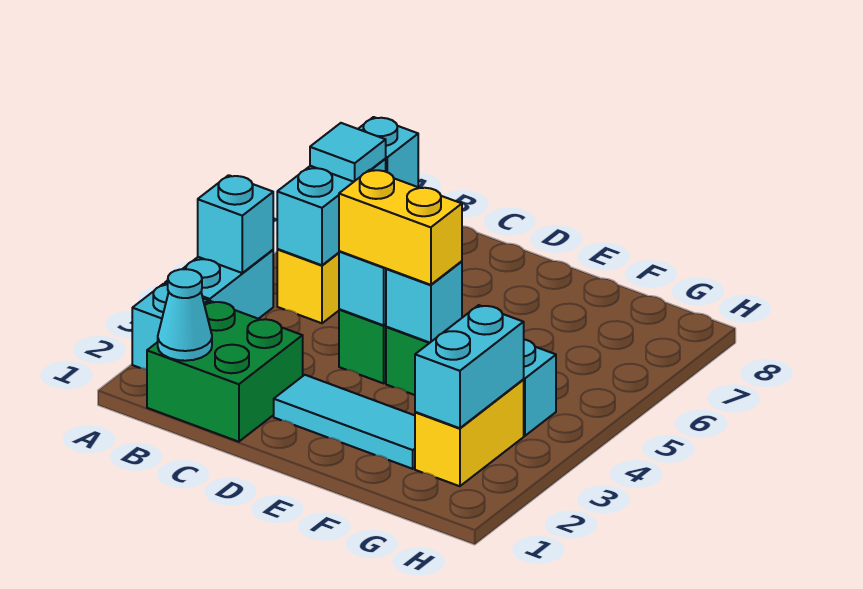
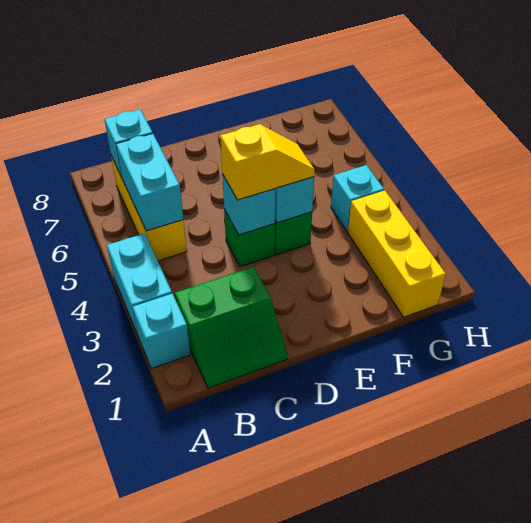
cyan brick A4 level 2 -> none
green brick B1:C2 level 1 -> green slope B1:C2 level 1 top 2
cyan cone B1 level 2 -> none
cyan tile B6 level 3 -> none
cyan tile D2:F2 level 1 -> none
yellow brick D4:E4 level 3 -> yellow slope D4:E4 level 3 top D
yellow brick G2:G3 level 1 -> yellow brick G1:G3 level 1
cyan brick G2:G3 level 2 -> none

